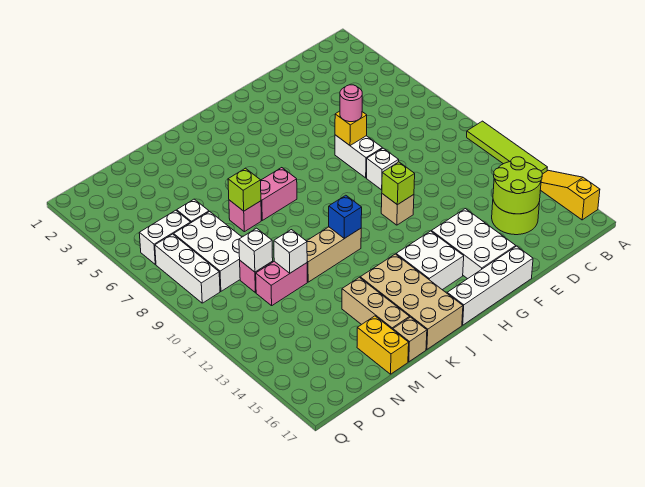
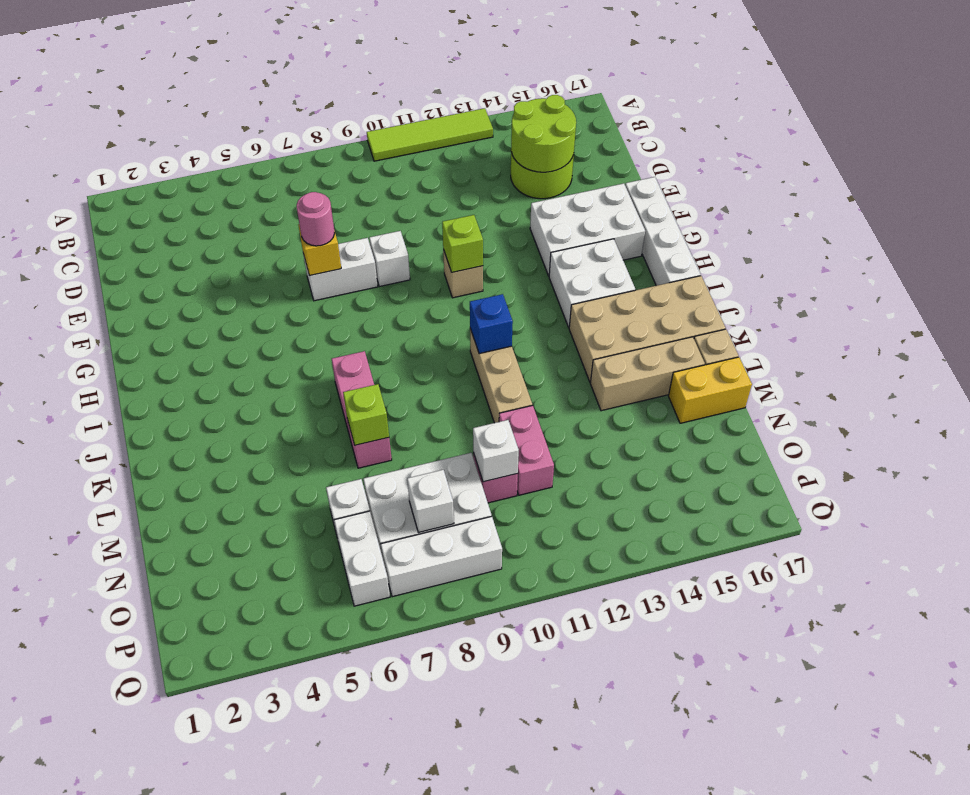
yellow slope A14:A16 level 1 top 16 -> none
white brick M11 level 2 -> white brick O8 level 2

